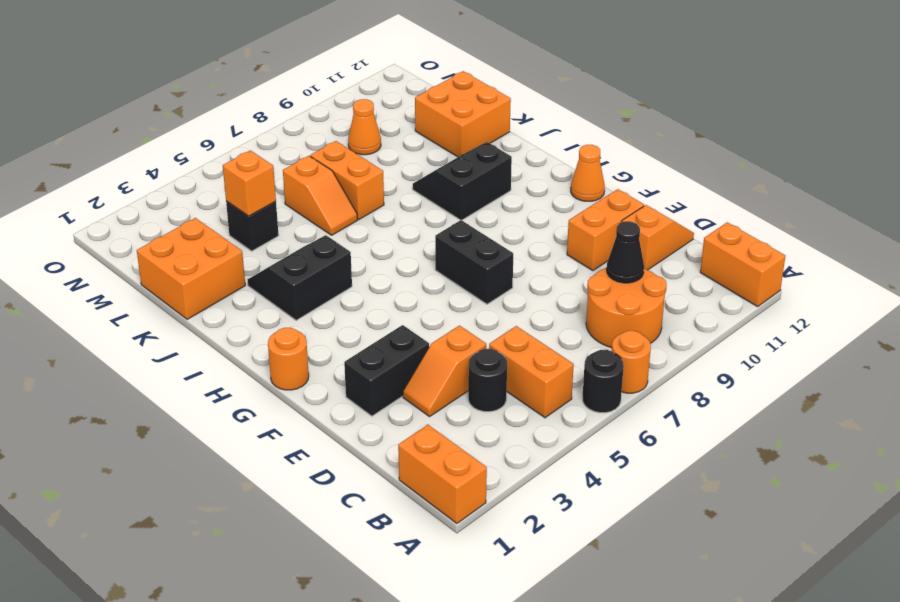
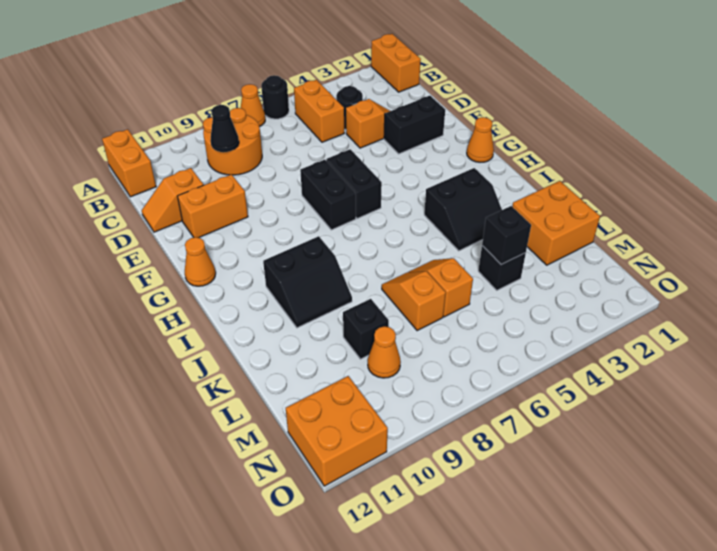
orange round brick A7 level 1 -> orange cone A7 level 1
none -> black brick F6:G6 level 1
orange round brick G1 level 1 -> orange cone G1 level 1
orange brick K7:L7 level 1 -> orange slope K7:L7 level 1 top L
orange brick K11:L12 level 1 -> orange brick N11:O12 level 1
orange brick L4 level 2 -> black brick L4 level 2
none -> black brick L9 level 1

